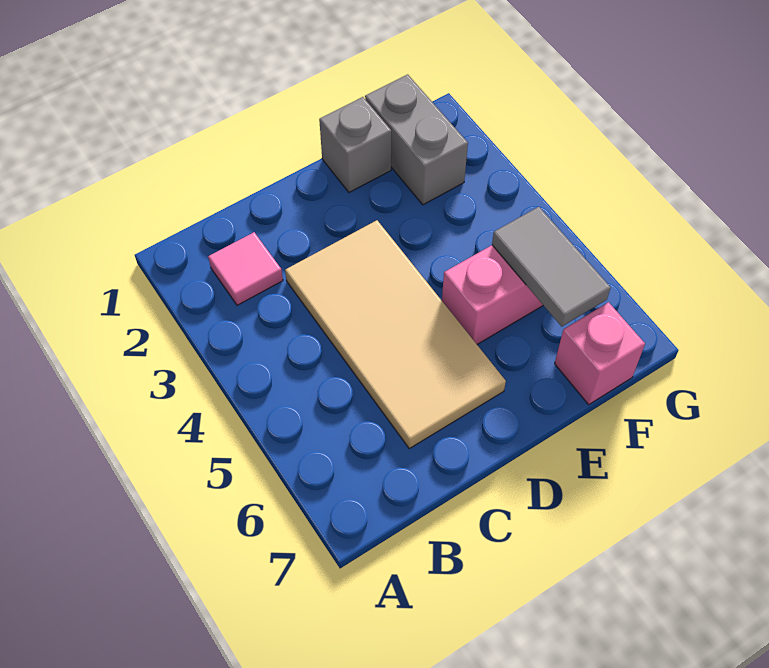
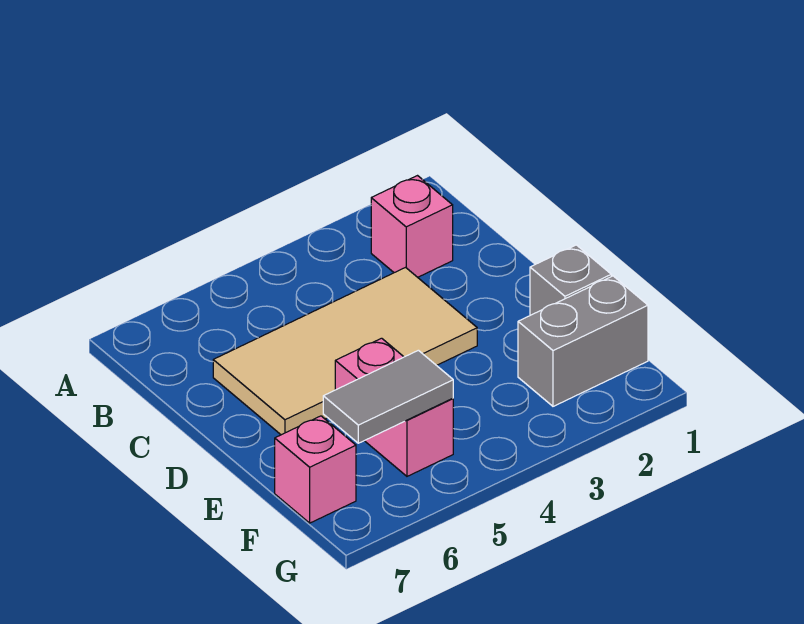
pink tile B2 level 1 -> pink brick B2 level 1

